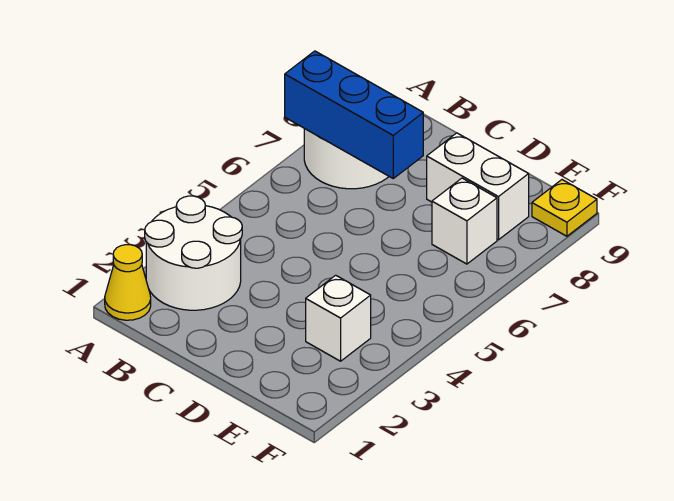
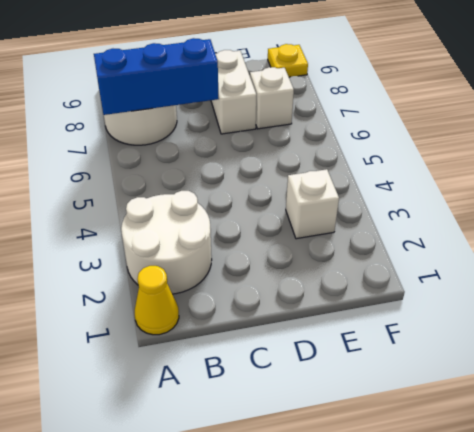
white brick D8:E8 level 1 -> white brick D7:D8 level 1

